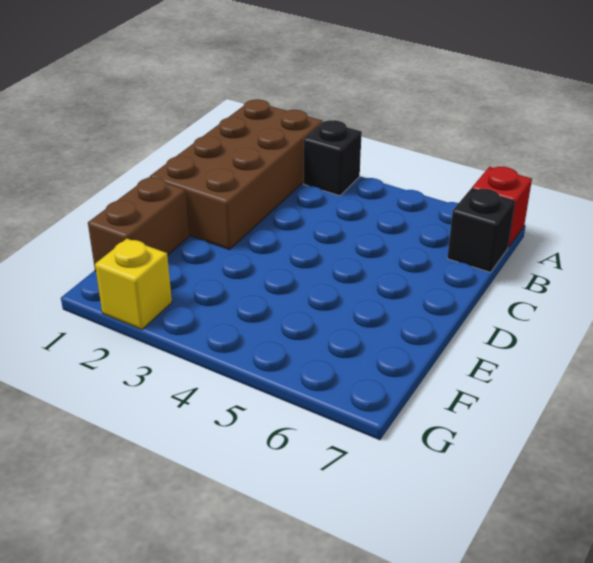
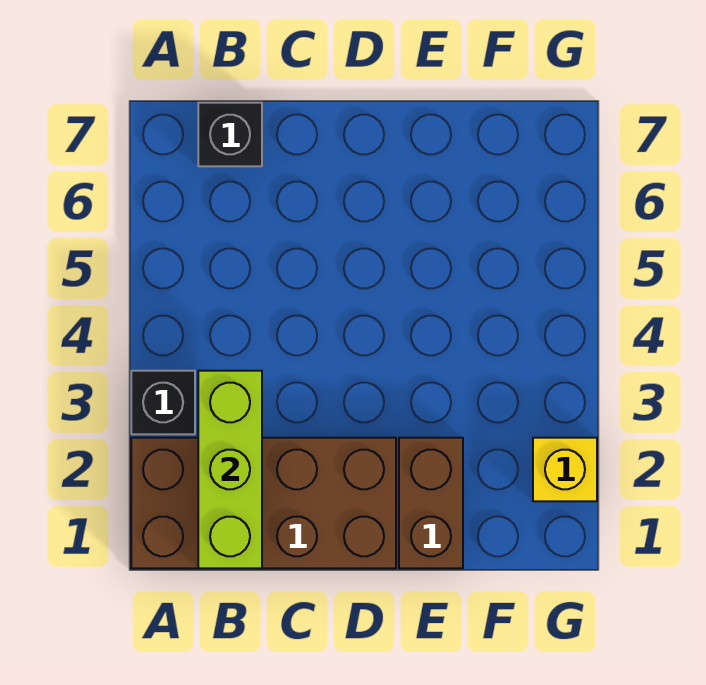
red brick A7 level 1 -> none
none -> lime brick B1:B3 level 2
brown brick E1:F1 level 1 -> brown brick E1:E2 level 1

